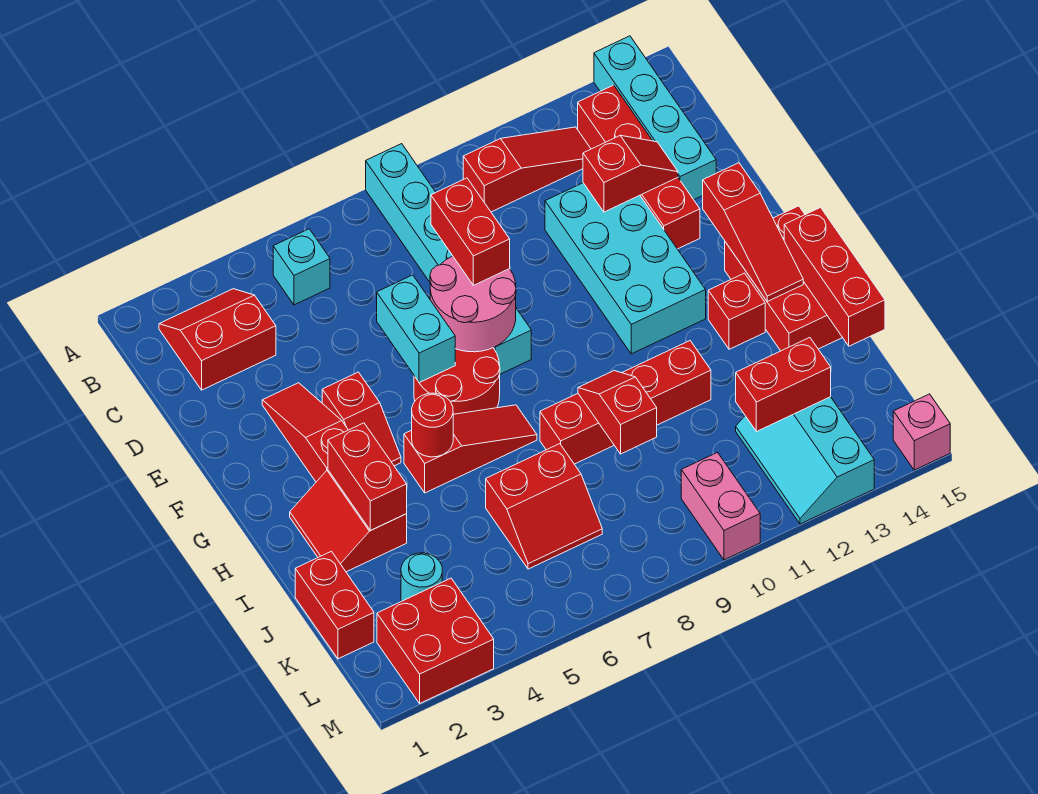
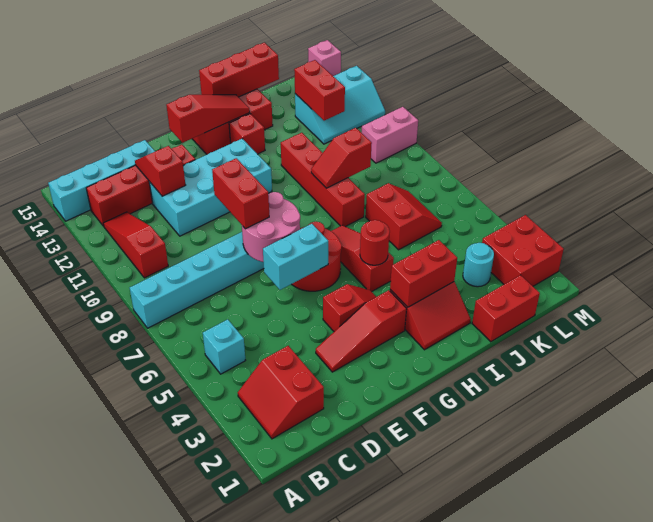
red brick D8:E8 level 3 -> red brick E8:E9 level 3

